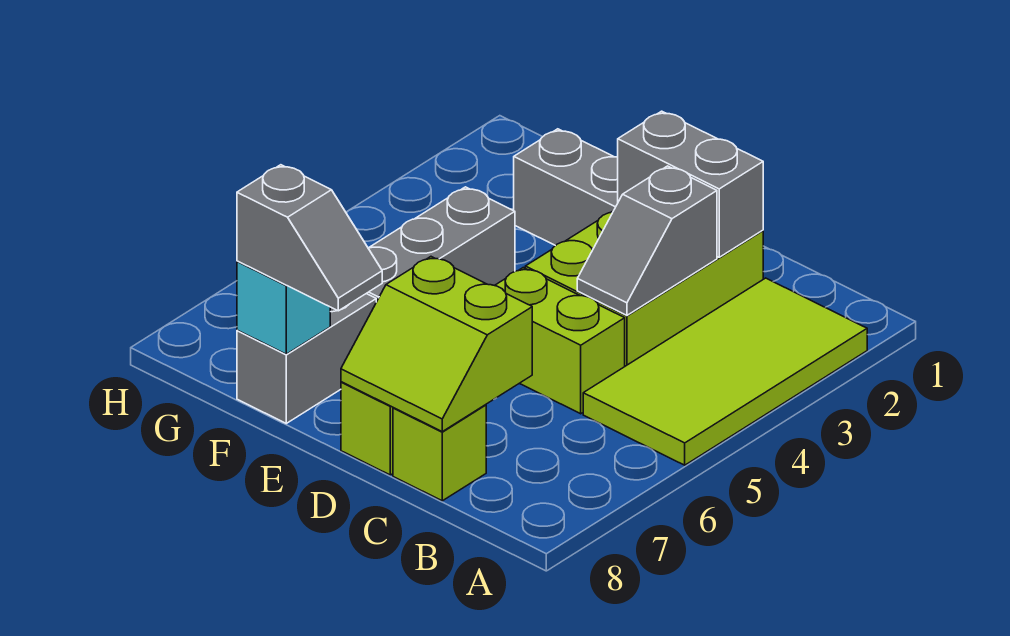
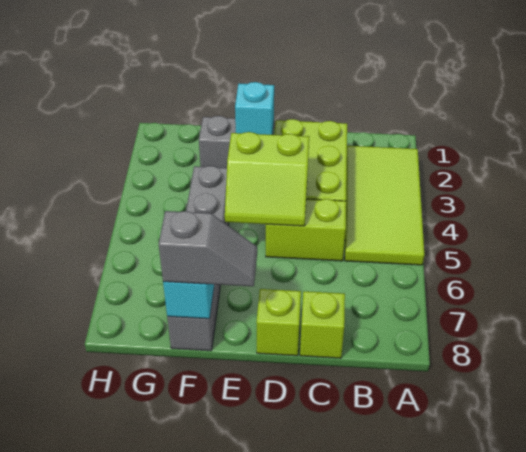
grey brick C2:D2 level 2 -> none
grey slope C3:C4 level 2 top 3 -> none
lime slope C7:D8 level 2 top 7 -> lime slope D4:E5 level 2 top 4
none -> cyan brick E2 level 2

